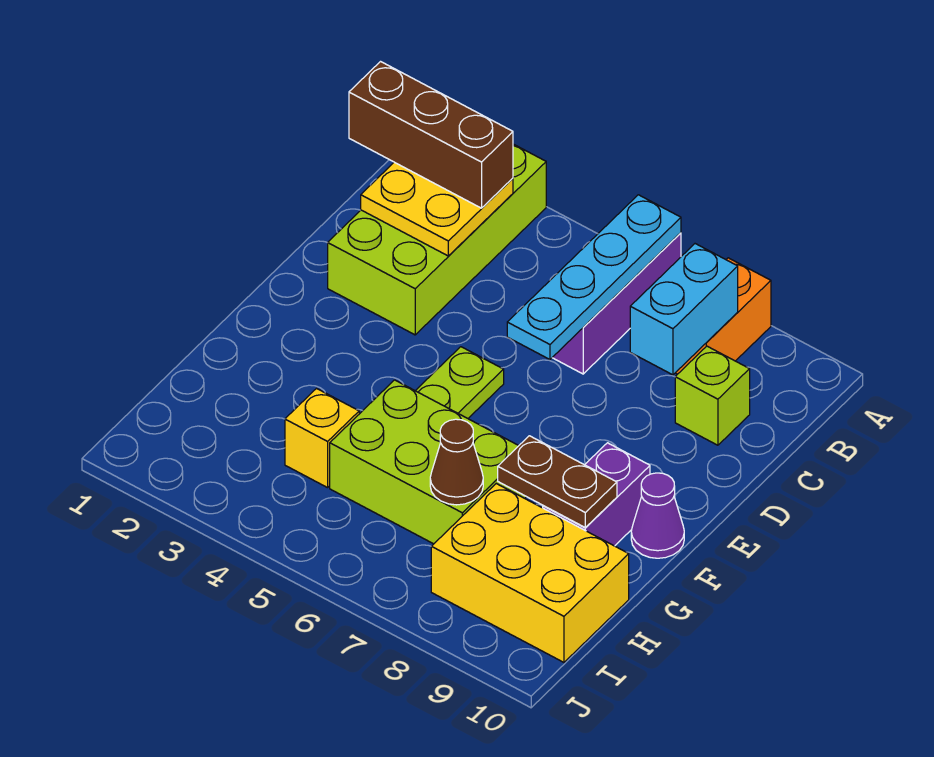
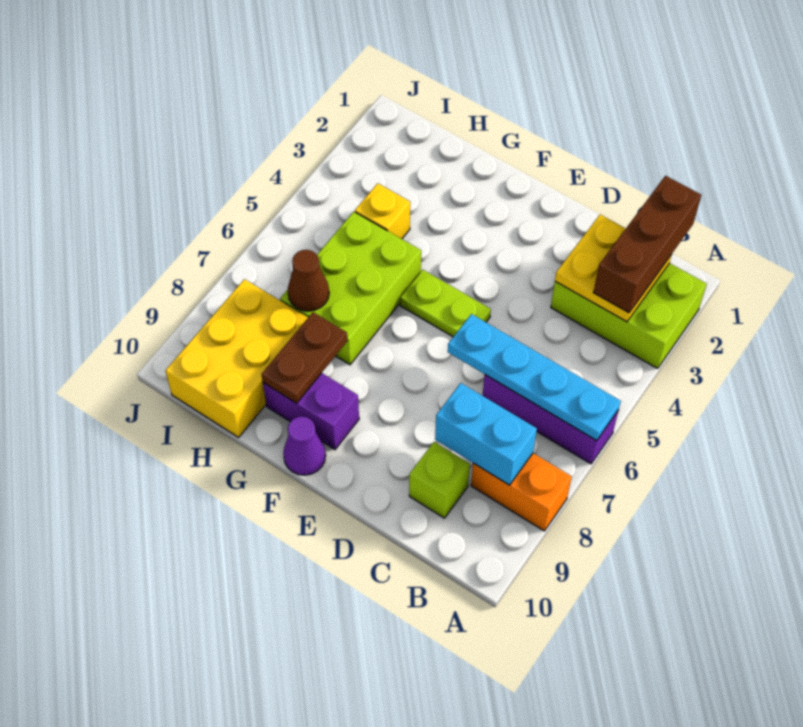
lime brick A2:D3 level 1 -> lime brick A2:C3 level 1

